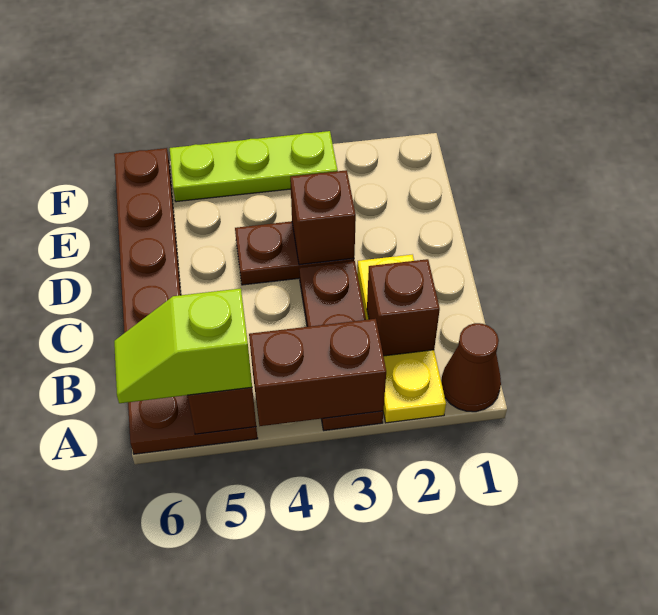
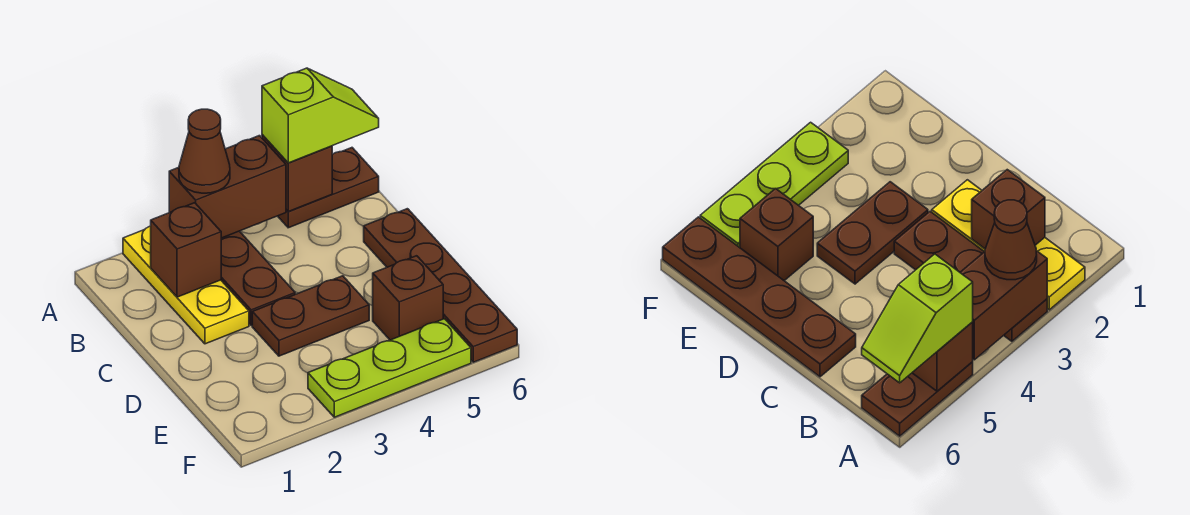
brown cone A1 level 1 -> brown cone A3 level 3
brown brick D3 level 2 -> brown brick E5 level 1

